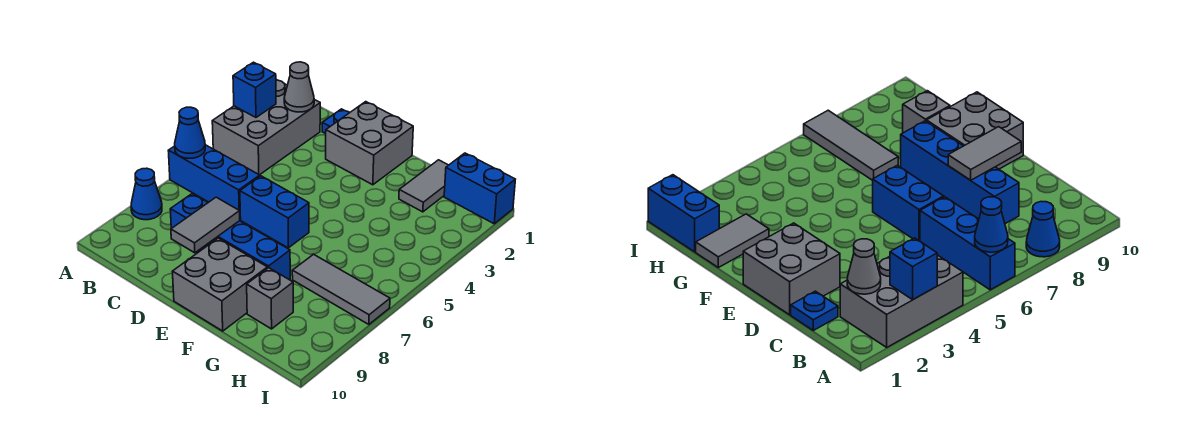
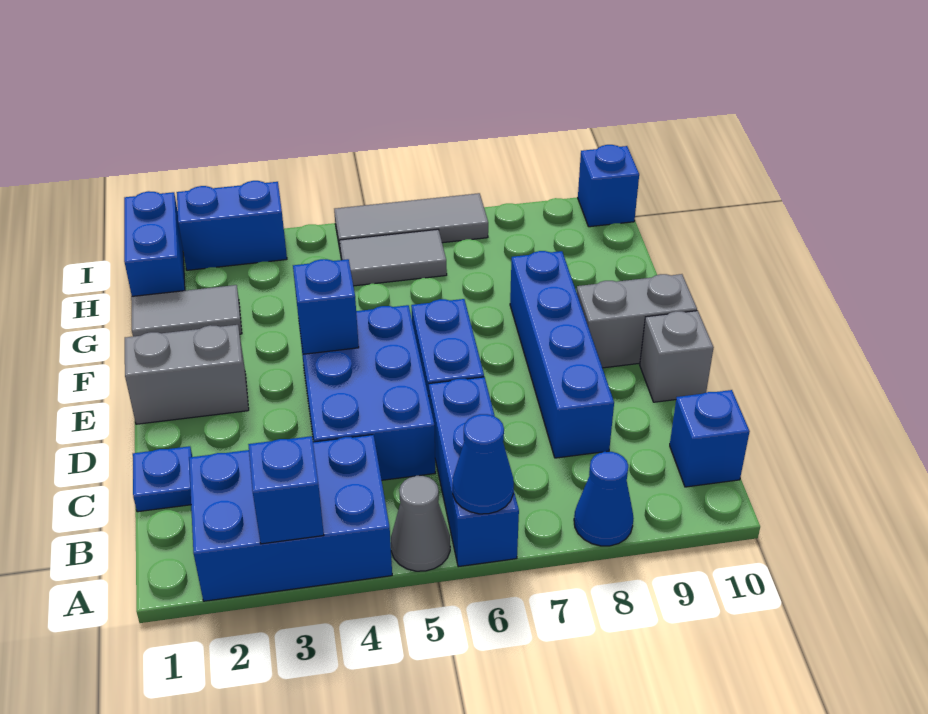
grey brick A2:B4 level 1 -> blue brick A2:B4 level 1
grey cone B2 level 2 -> grey cone A5 level 1
none -> blue brick B10 level 1
none -> blue brick C4:E5 level 1
grey brick D1:E2 level 1 -> grey brick E1:E2 level 1
grey tile D8:D9 level 2 -> grey tile H5:H6 level 1
none -> blue brick E4 level 2
grey brick E9:F10 level 1 -> grey brick E9:E10 level 1
grey tile G7:I7 level 1 -> grey tile I5:I7 level 1
grey brick G9 level 1 -> grey brick D10 level 1
none -> blue brick I2:I3 level 1
none -> blue brick I10 level 1

